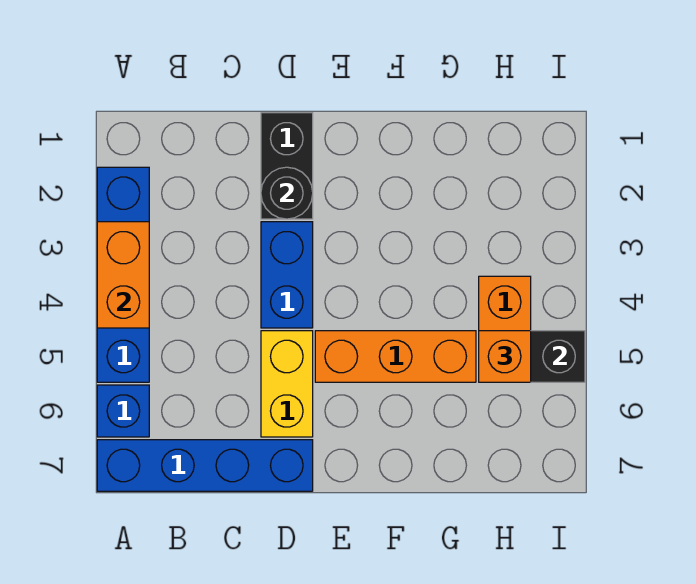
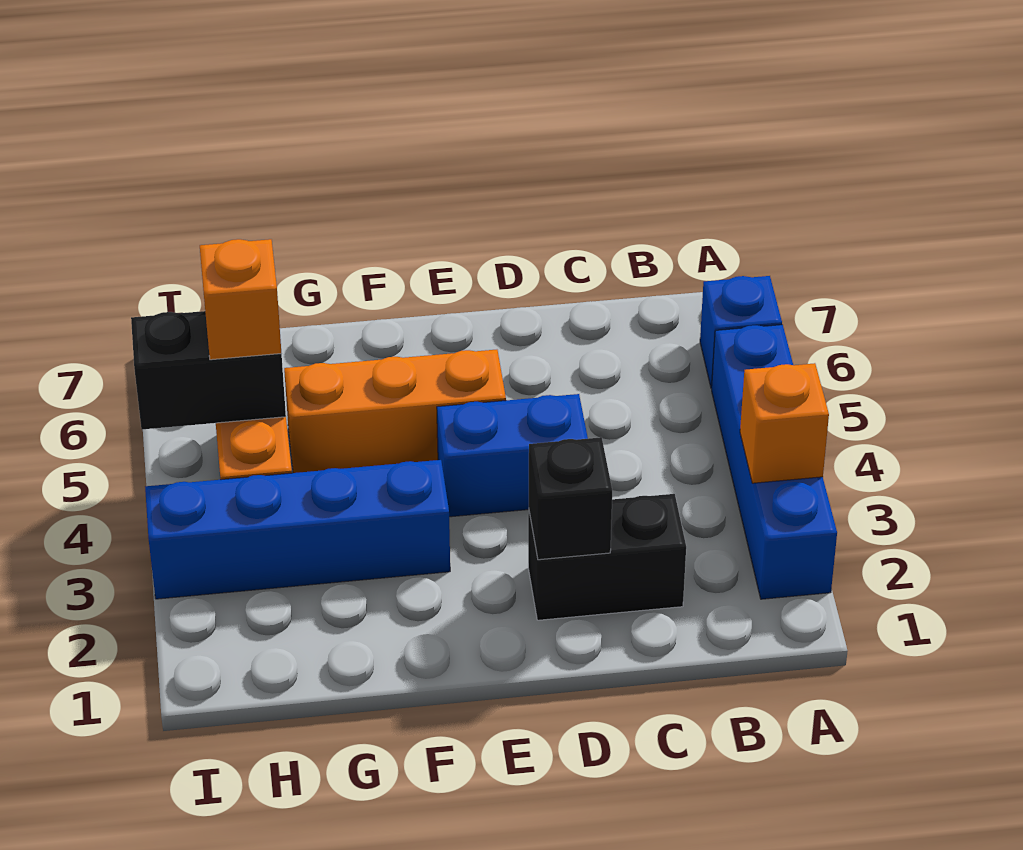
orange brick A3:A4 level 2 -> orange brick A3 level 2
blue brick A7:D7 level 1 -> blue brick F3:I3 level 1
black brick D1:D2 level 1 -> black brick C2:D2 level 1
black round brick D2 level 2 -> black brick D2 level 2
blue brick D3:D4 level 1 -> blue brick D4:E4 level 1
yellow brick D5:D6 level 1 -> none

